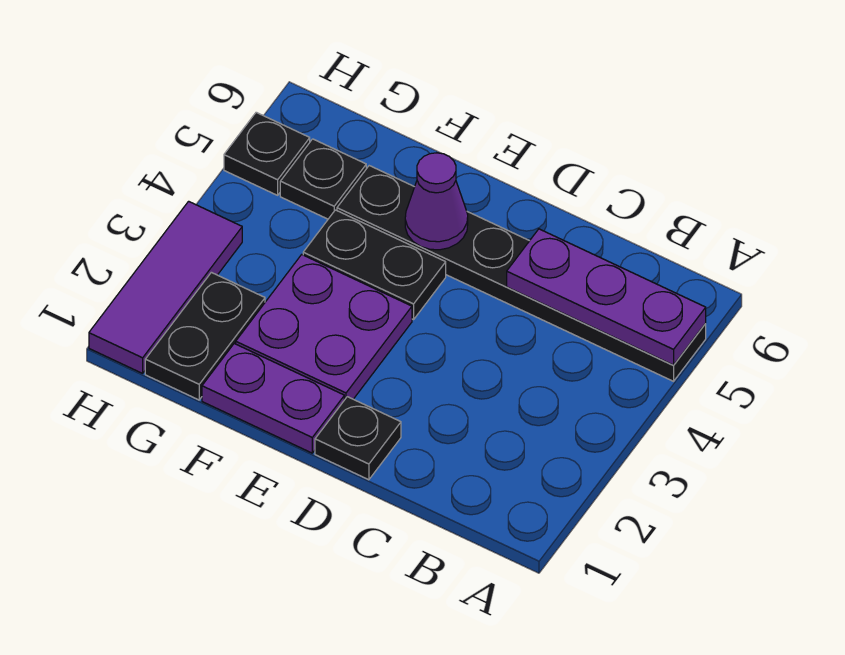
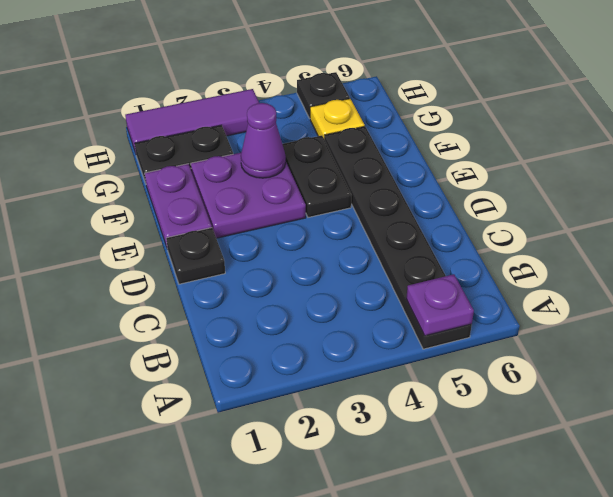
purple plate A5:C5 level 2 -> purple plate A5 level 2
purple cone E5 level 2 -> purple cone F3 level 2
black plate G5 level 1 -> yellow plate G5 level 1

